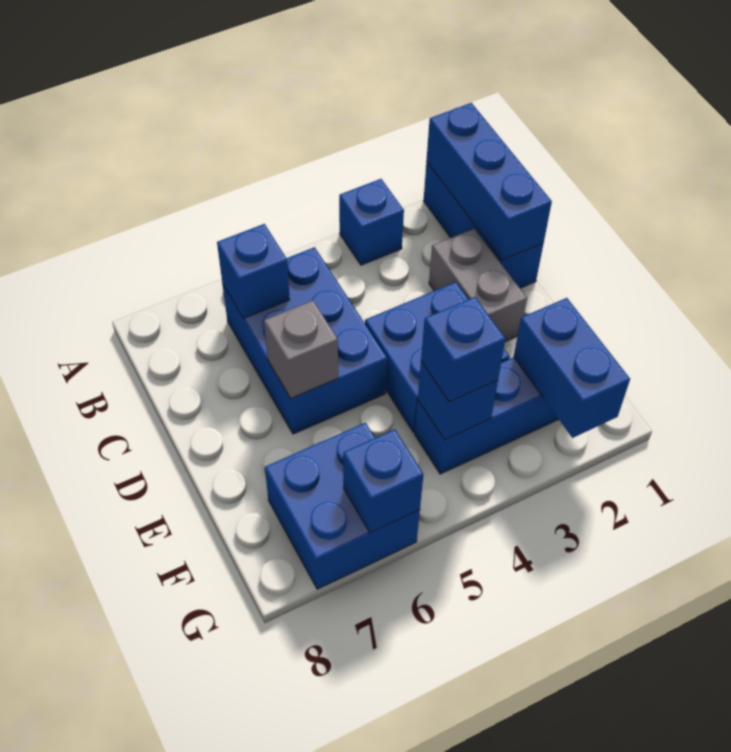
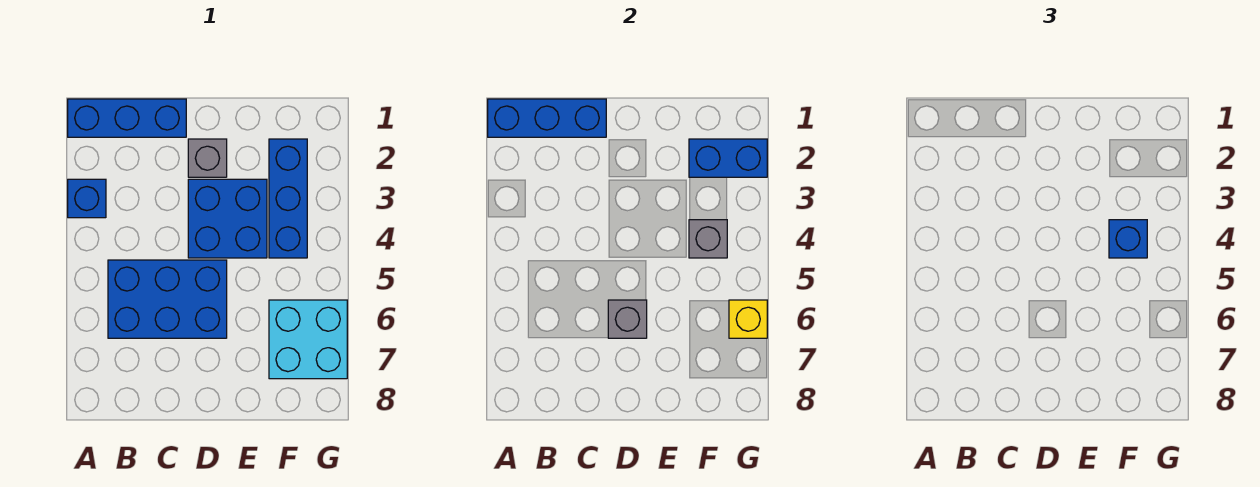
blue brick B6 level 2 -> none
grey brick C2:D2 level 1 -> grey brick D2 level 1
blue brick F4 level 2 -> grey brick F4 level 2
blue brick F6:G7 level 1 -> cyan brick F6:G7 level 1
blue brick G6 level 2 -> yellow brick G6 level 2

